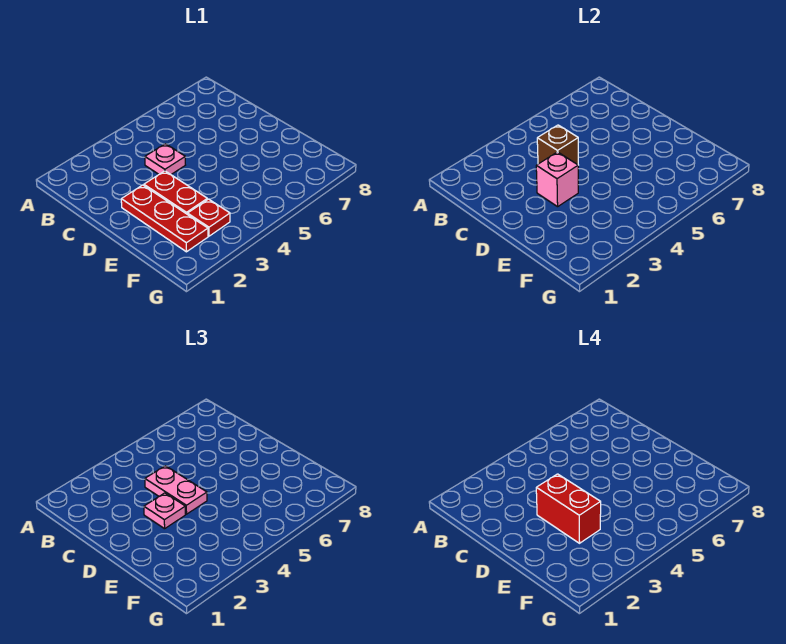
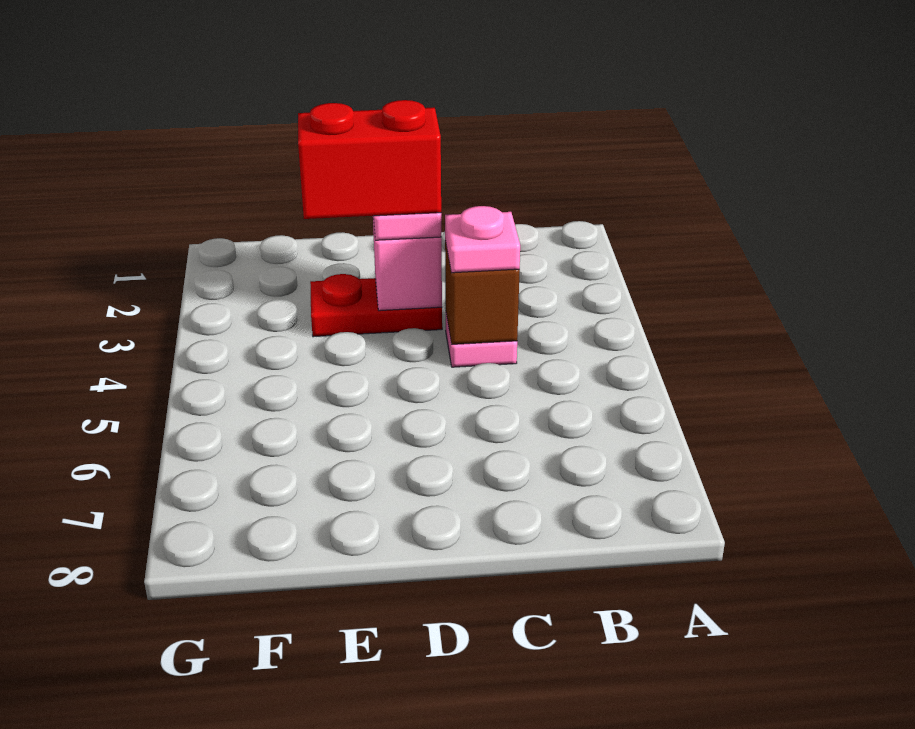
pink plate C4:D4 level 3 -> pink plate C4 level 3
red plate D2:F2 level 1 -> none
red plate F3 level 1 -> none

